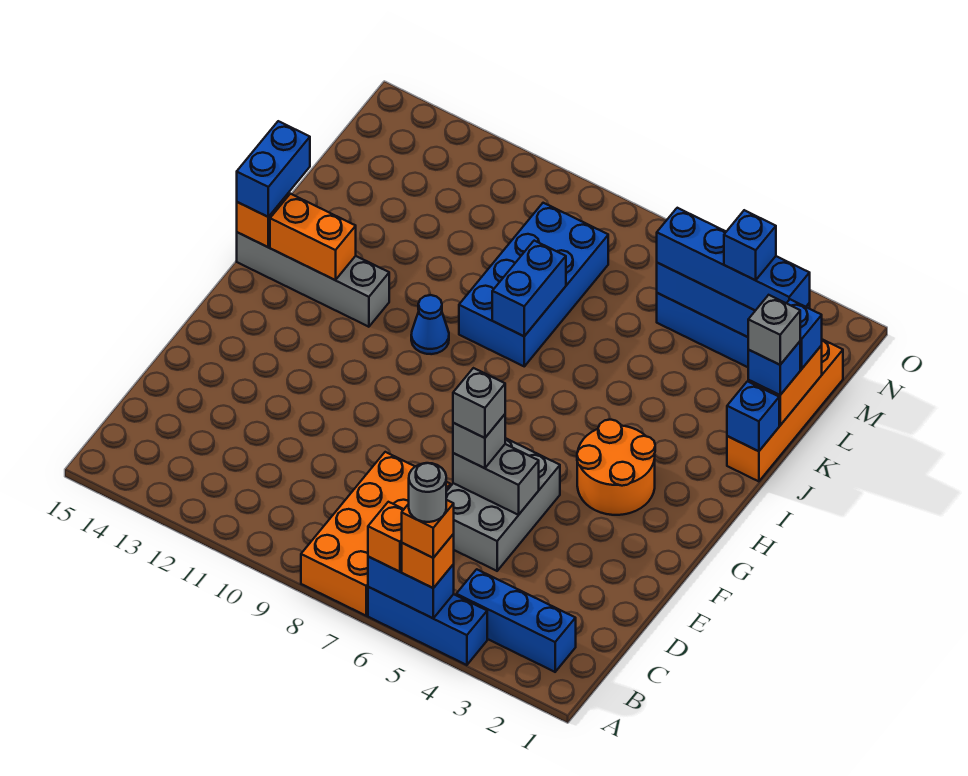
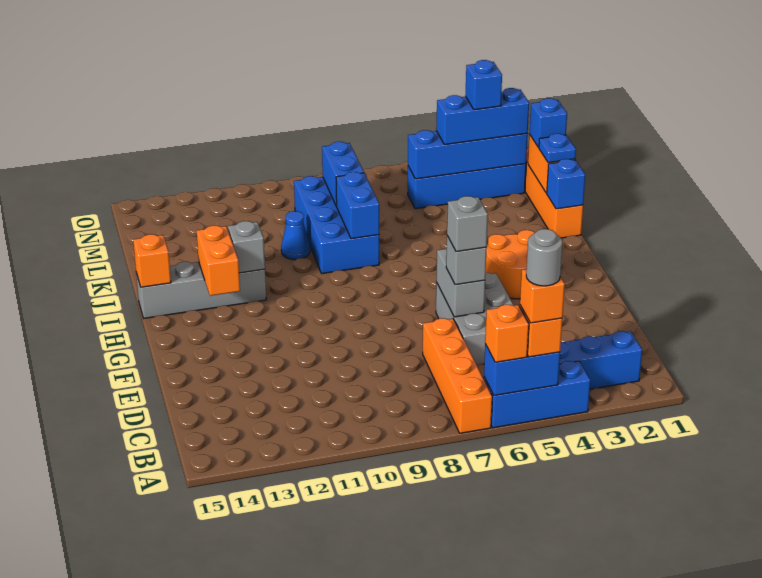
orange brick A7:D8 level 1 -> orange brick A7:D7 level 1
grey brick E5:E6 level 2 -> grey brick E6:F6 level 2
blue cone I10 level 1 -> blue cone K10 level 1
orange brick I13:I14 level 2 -> orange brick H13:I13 level 2
blue brick I15:J15 level 3 -> blue brick L8:M8 level 2
blue brick K1 level 3 -> blue plate K1 level 3
grey brick K1 level 4 -> grey brick I12 level 2
blue brick M2:M5 level 3 -> blue brick M2:M4 level 3

